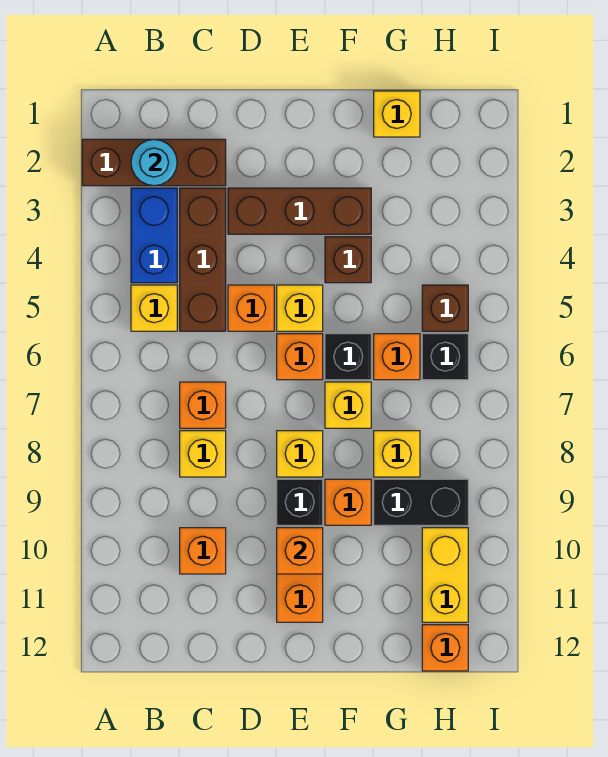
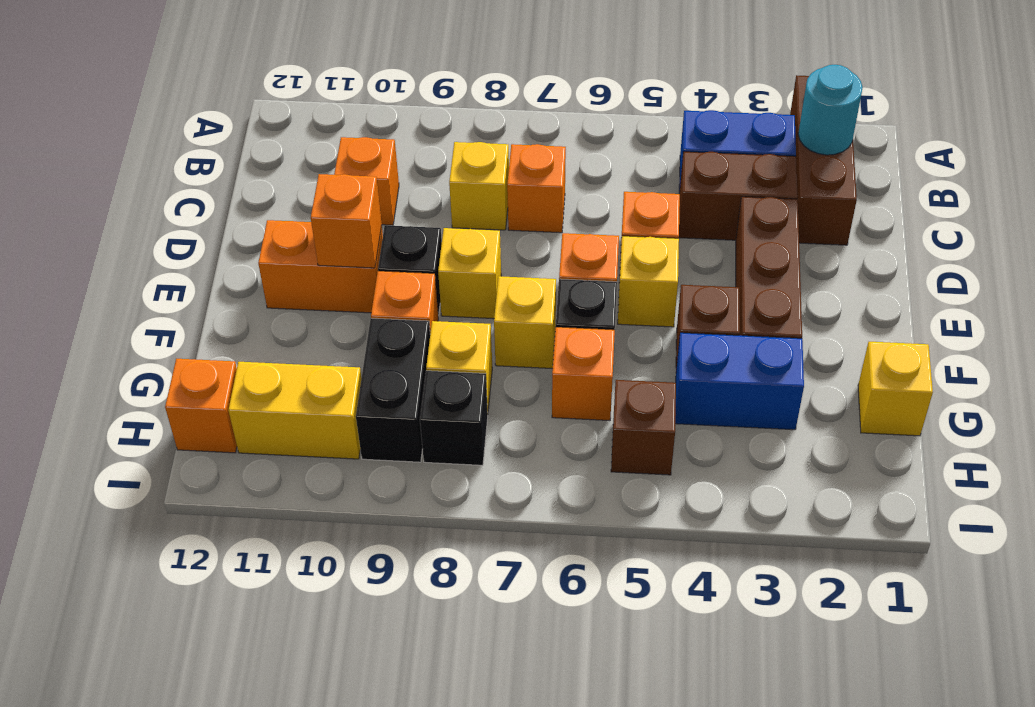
yellow brick B5 level 1 -> none
brown brick C3:C5 level 1 -> brown brick C3:C4 level 1
none -> blue brick G3:G4 level 1
black brick H6 level 1 -> black brick H8 level 1

